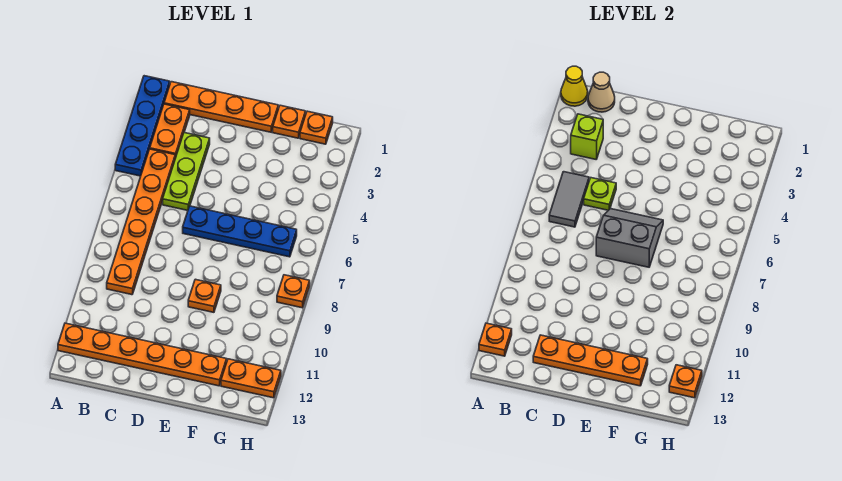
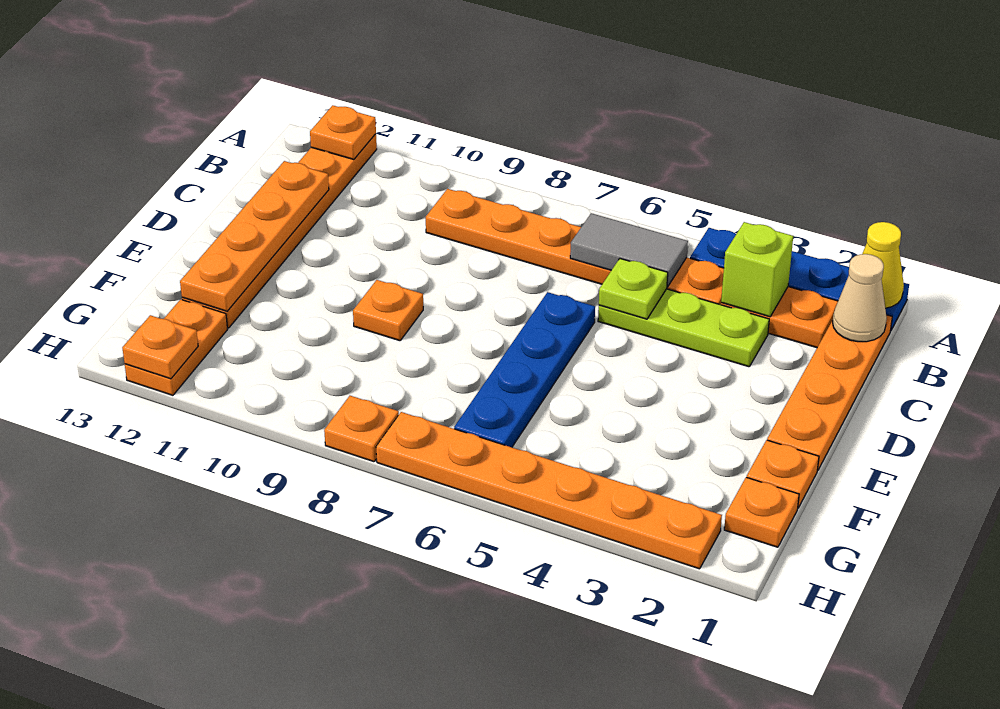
grey slope D6:E7 level 2 top 7 -> none
none -> orange plate H2:H7 level 1

